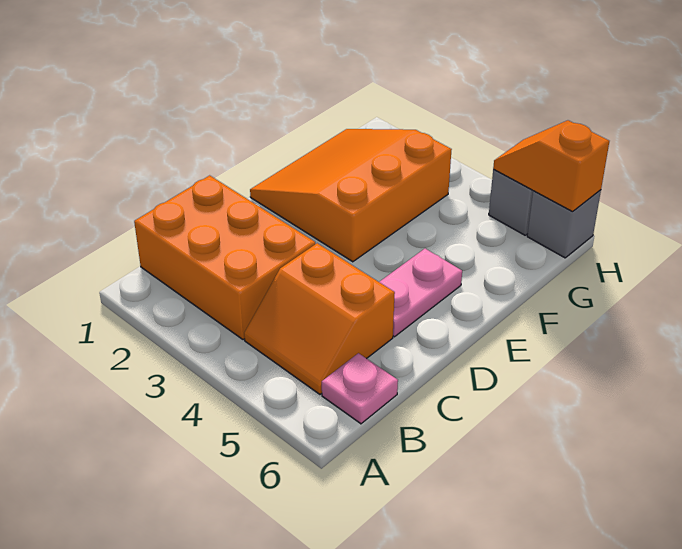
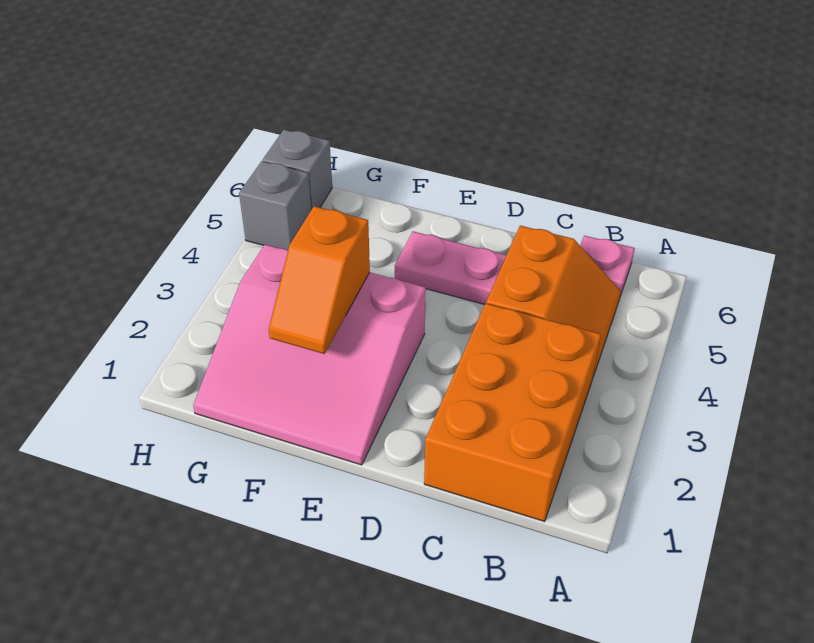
orange slope E1:G3 level 1 top 3 -> pink slope E1:G3 level 1 top 3
orange slope H5:H6 level 2 top 6 -> orange slope F2:F3 level 2 top 3

